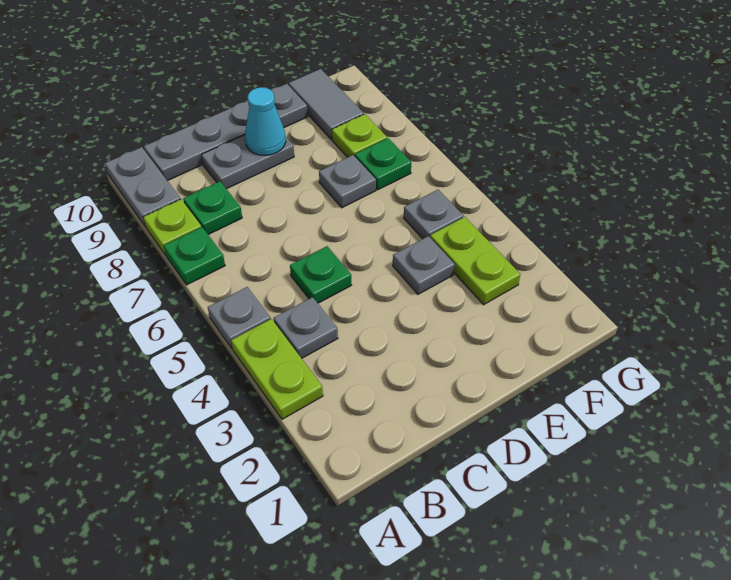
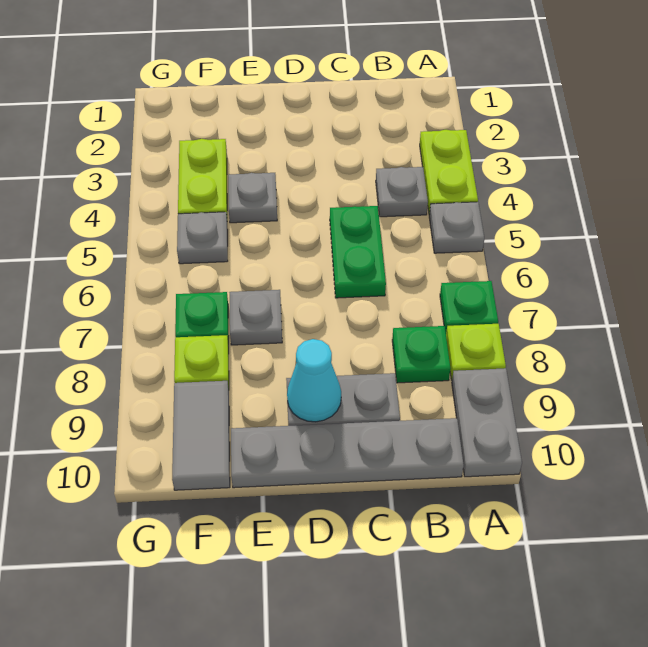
green plate C5 level 1 -> green plate C5:C6 level 1

